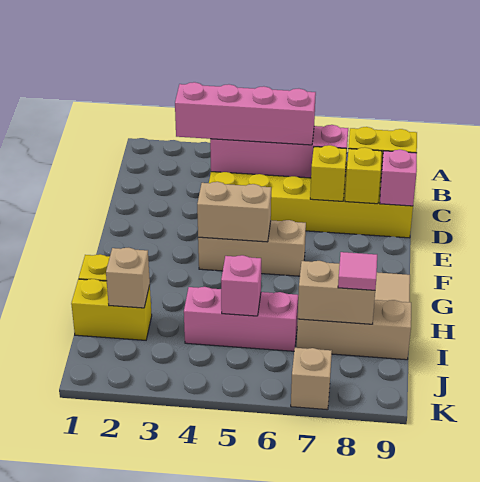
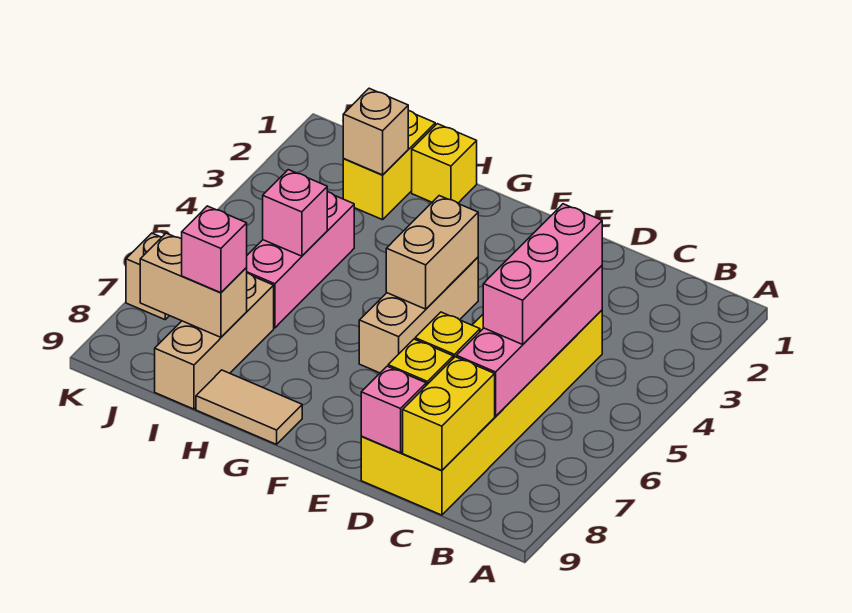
pink brick C3:C6 level 3 -> pink brick C4:C6 level 3
tan brick I7:I8 level 2 -> tan brick I8:J8 level 2
pink tile I8 level 3 -> pink brick I8 level 3

